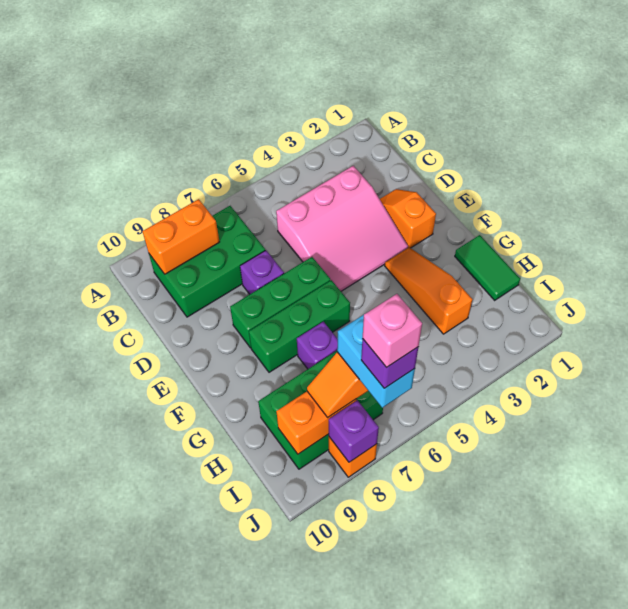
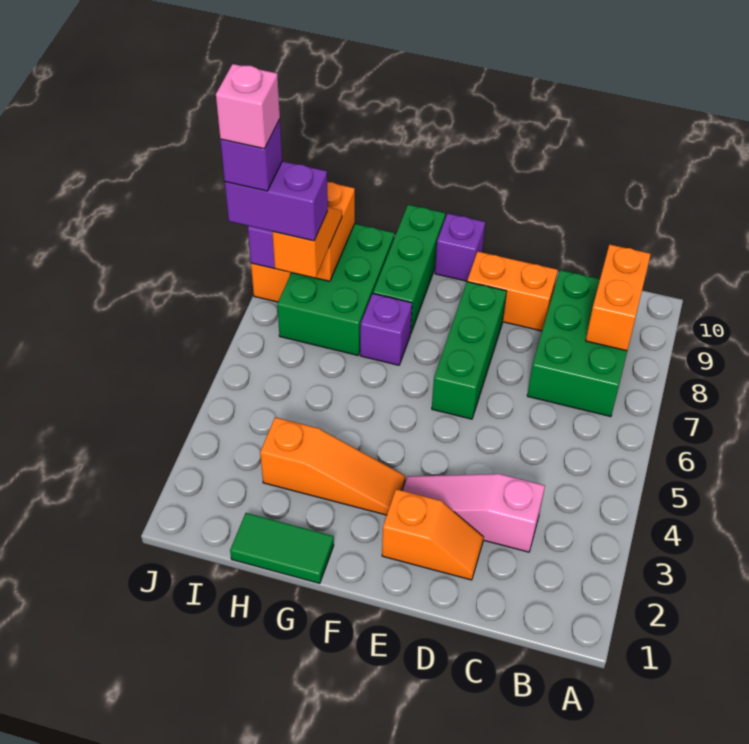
pink slope C3:E5 level 1 top C -> pink slope C3:E3 level 1 top C
purple brick D7 level 1 -> purple brick F10 level 1
none -> orange brick D9:E9 level 1
green brick F6:F8 level 1 -> green brick G8:G10 level 1
cyan brick I7:J7 level 4 -> purple brick I7:J7 level 4

